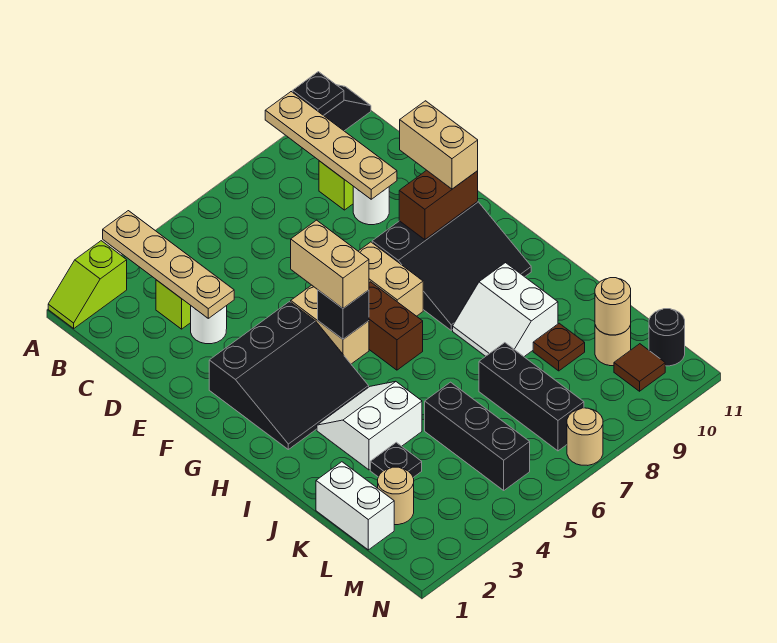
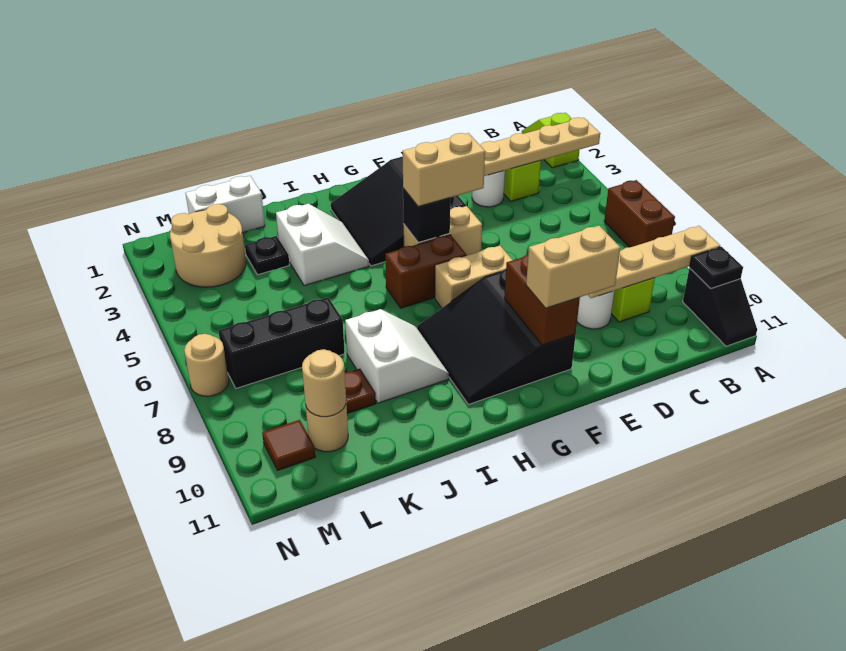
none -> brown brick A6:A7 level 1
white slope I8:J9 level 1 top 9 -> white slope I8:J9 level 1 top J
black brick K5:M5 level 1 -> none
tan round brick L2 level 1 -> tan round brick L2:M3 level 1
black round brick M11 level 1 -> none

